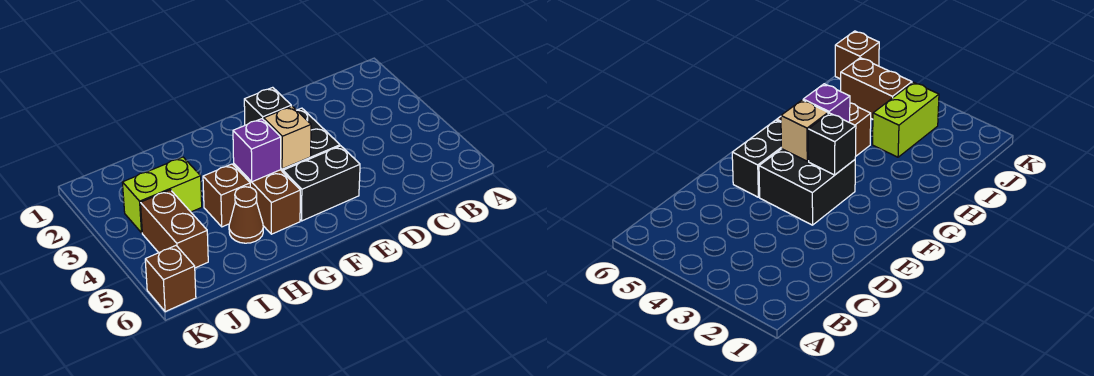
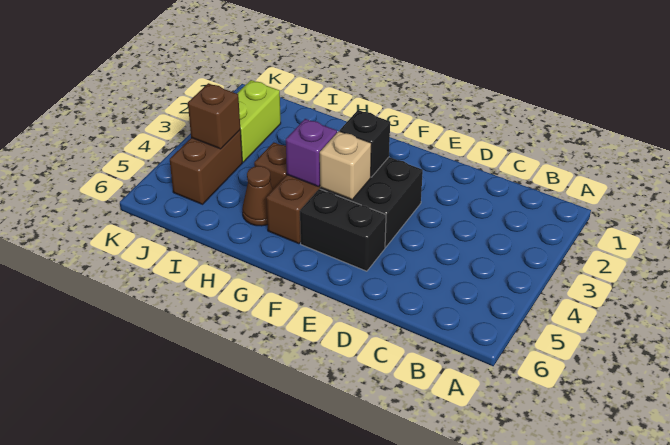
lime brick I3:J3 level 1 -> lime brick J2:J3 level 1
brown brick K6 level 1 -> brown brick J4 level 2

